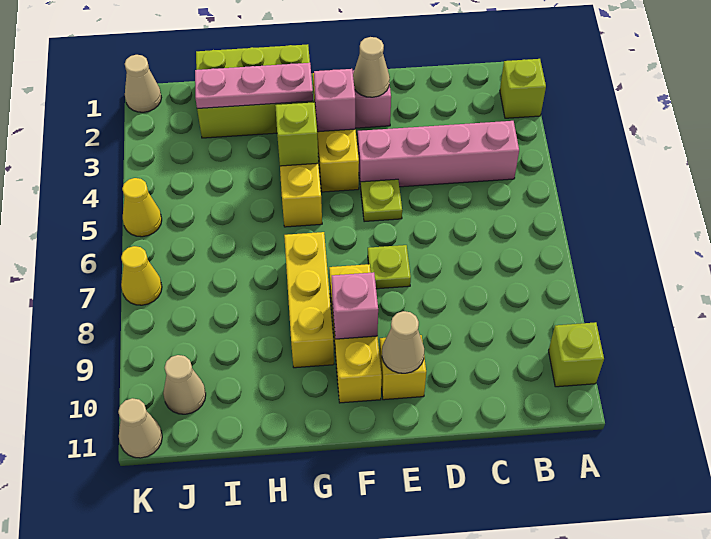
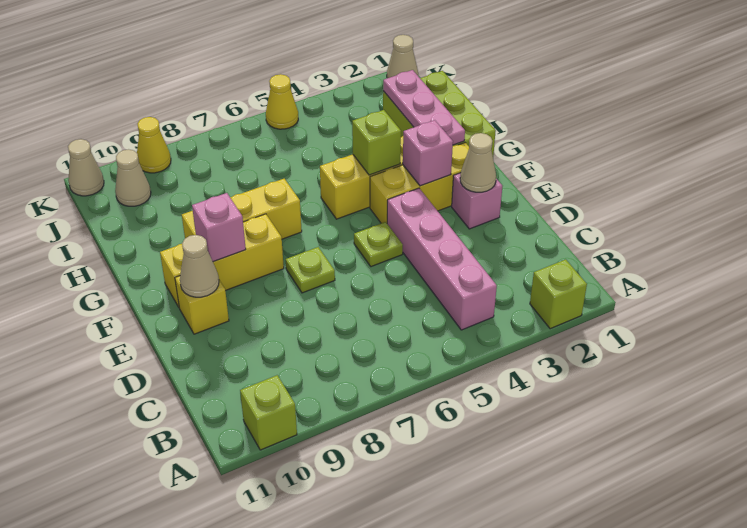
yellow cone K7 level 1 -> yellow cone K9 level 1

